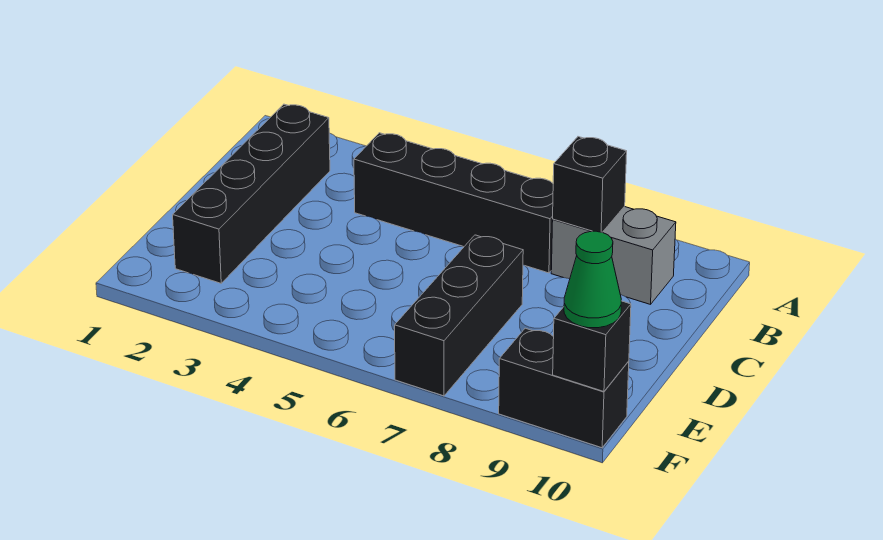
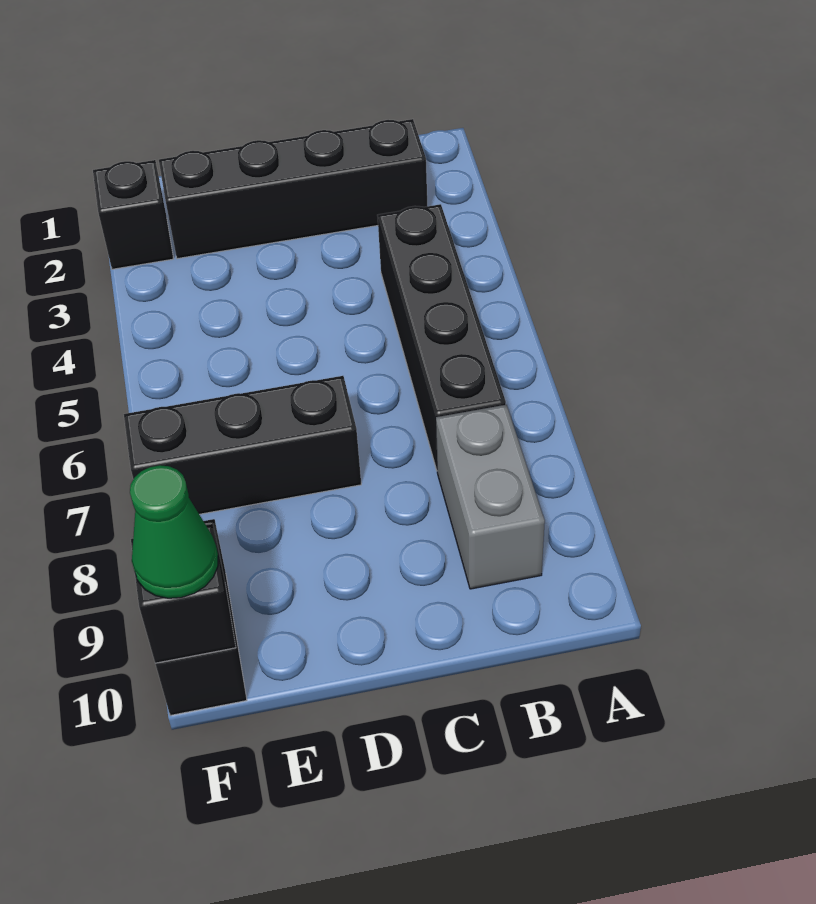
black brick B8 level 2 -> black brick F2 level 1

